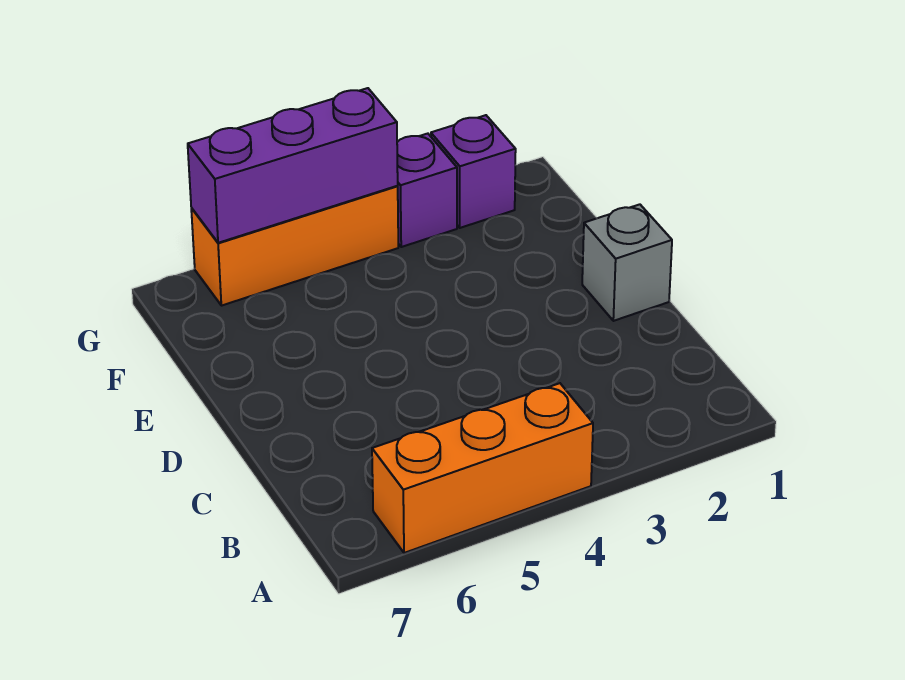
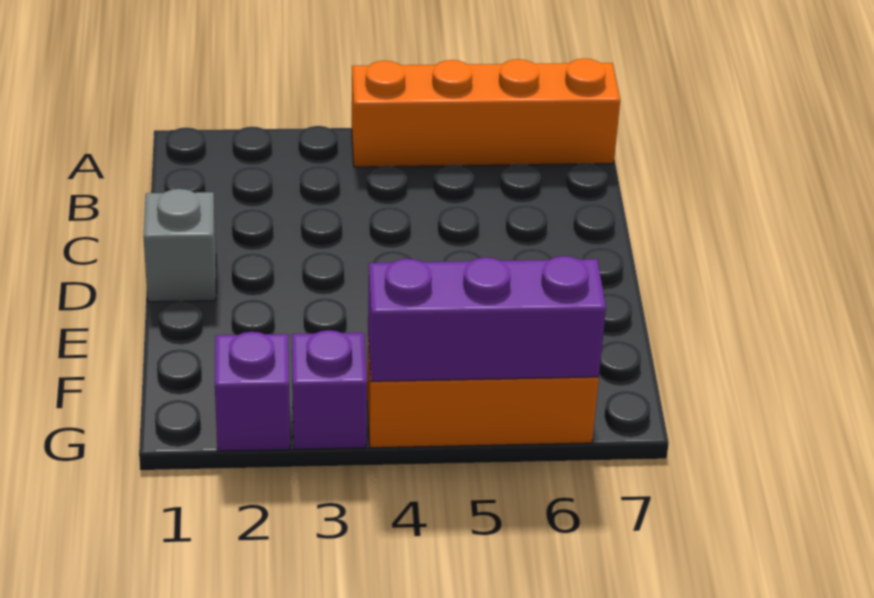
orange brick A4:A6 level 1 -> orange brick A4:A7 level 1

